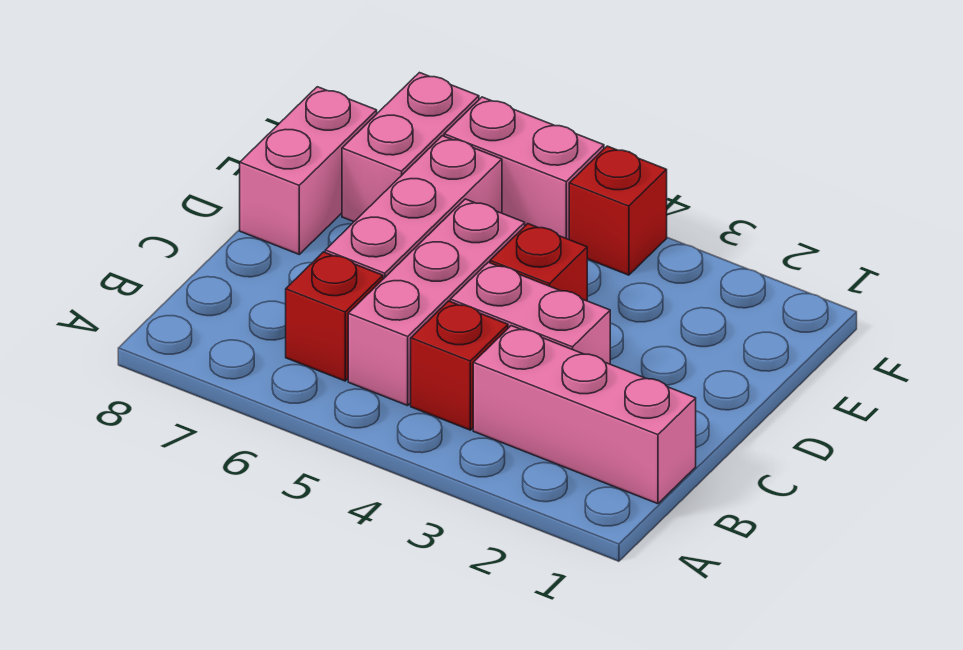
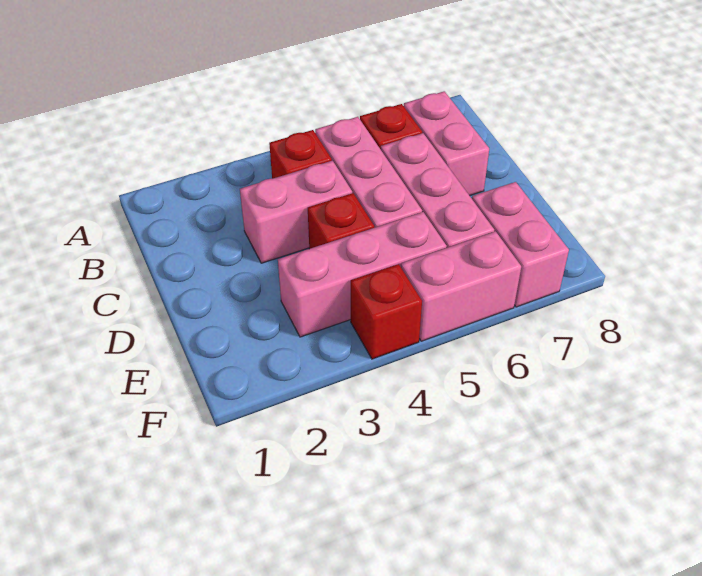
pink brick B1:B3 level 1 -> pink brick E3:E5 level 1
pink brick D8:E8 level 1 -> pink brick B7:C7 level 1

